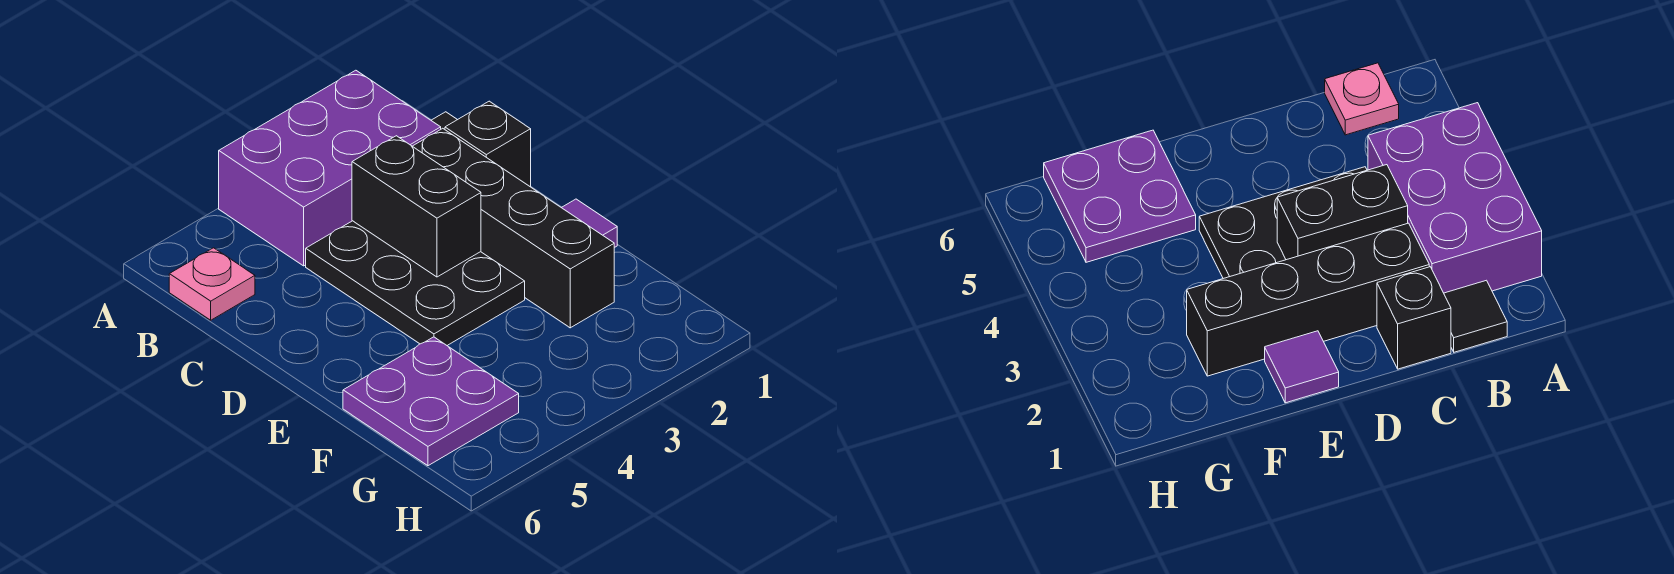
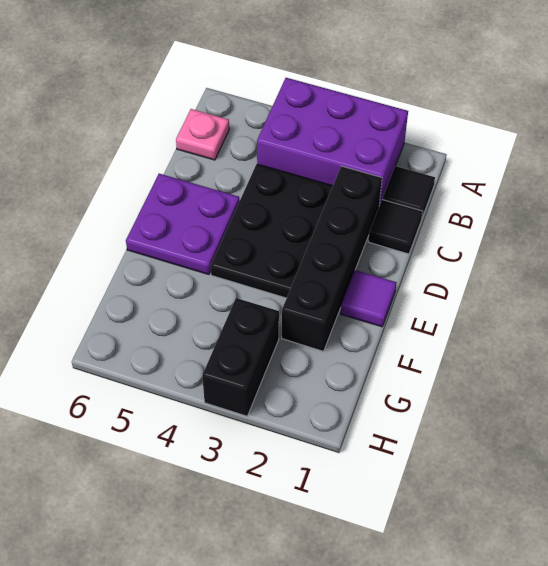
black brick C1 level 1 -> black tile C1 level 1
black brick C3:D3 level 2 -> black brick G3:H3 level 1
purple plate F5:G6 level 1 -> purple plate D5:E6 level 1

